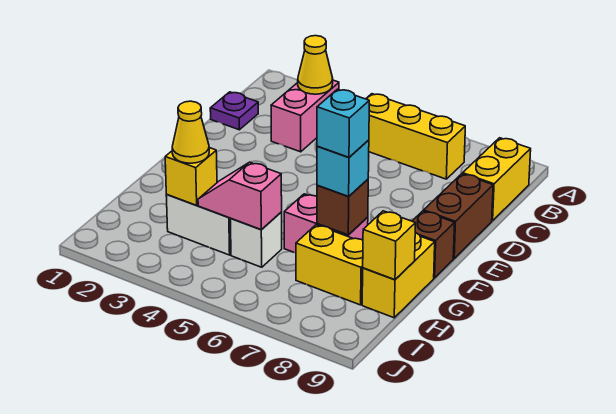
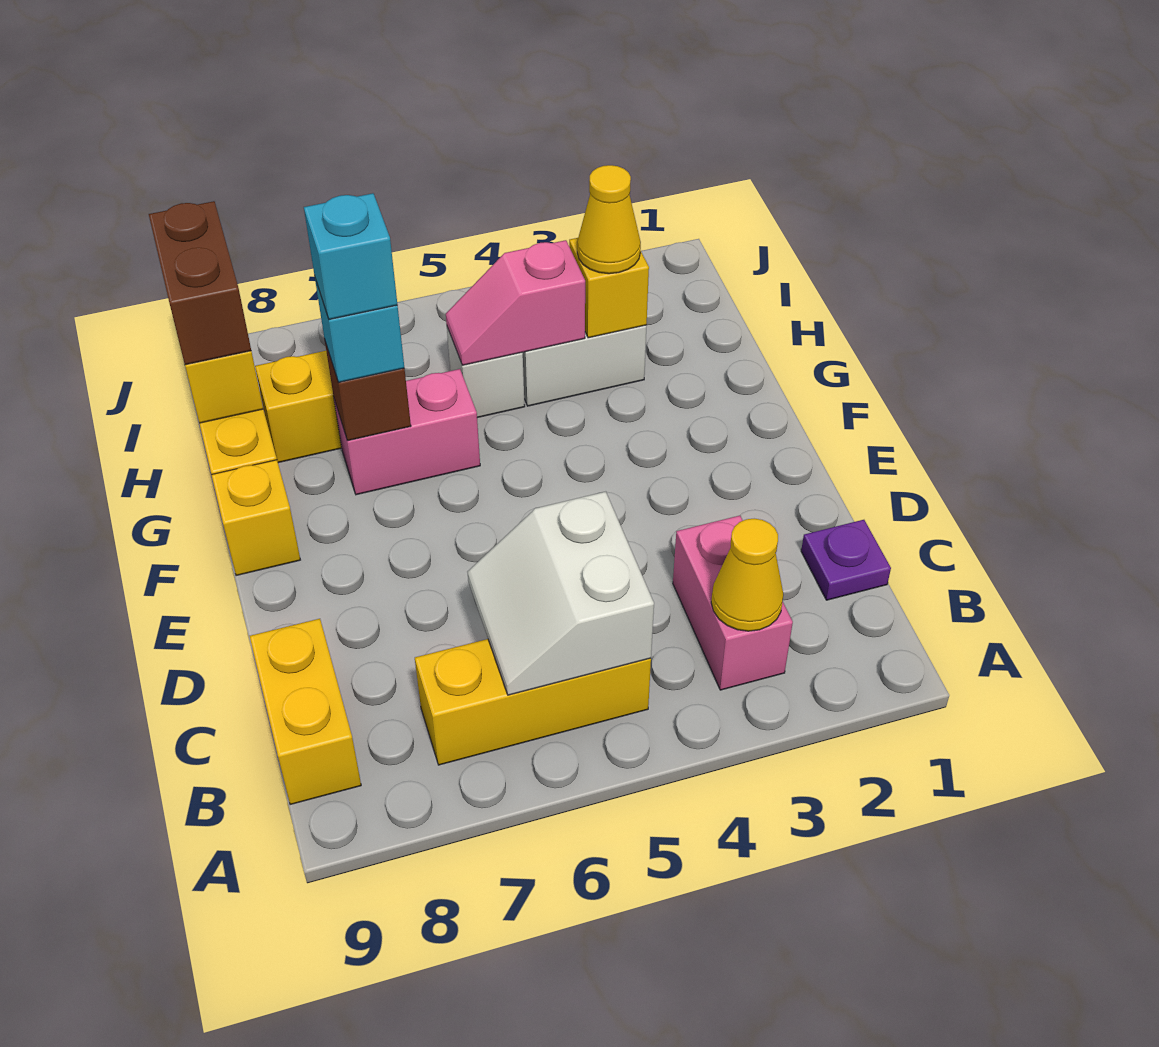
none -> white slope B5:C6 level 2 top 5
brown brick D9:E9 level 1 -> brown brick H9:I9 level 3
brown brick F9 level 1 -> yellow brick F9 level 1
pink slope H4:H5 level 2 top 5 -> pink slope H4:H5 level 2 top 4

